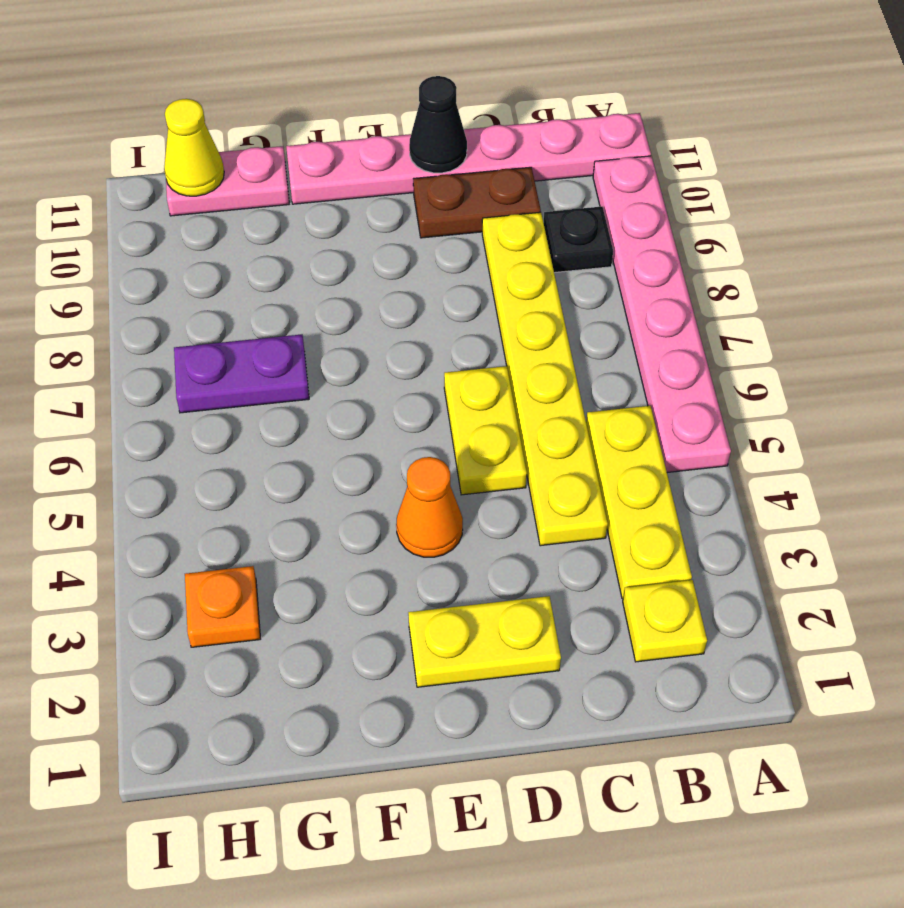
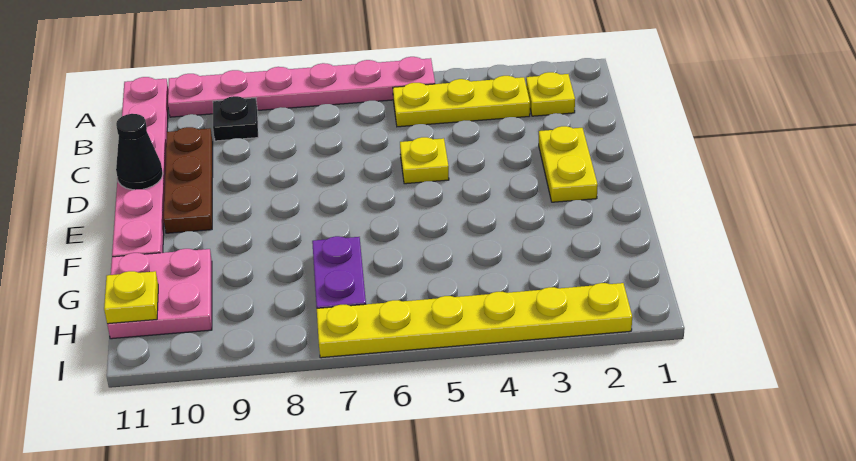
yellow plate C4:C9 level 1 -> yellow plate I2:I7 level 1
brown plate C10:D10 level 1 -> brown plate C10:E10 level 1
yellow plate D5:D6 level 1 -> yellow plate D5 level 1
orange cone E4 level 1 -> none
pink plate G11:H11 level 1 -> pink plate G10:H11 level 1
orange plate H3 level 1 -> none
yellow cone H11 level 2 -> yellow plate H11 level 2

